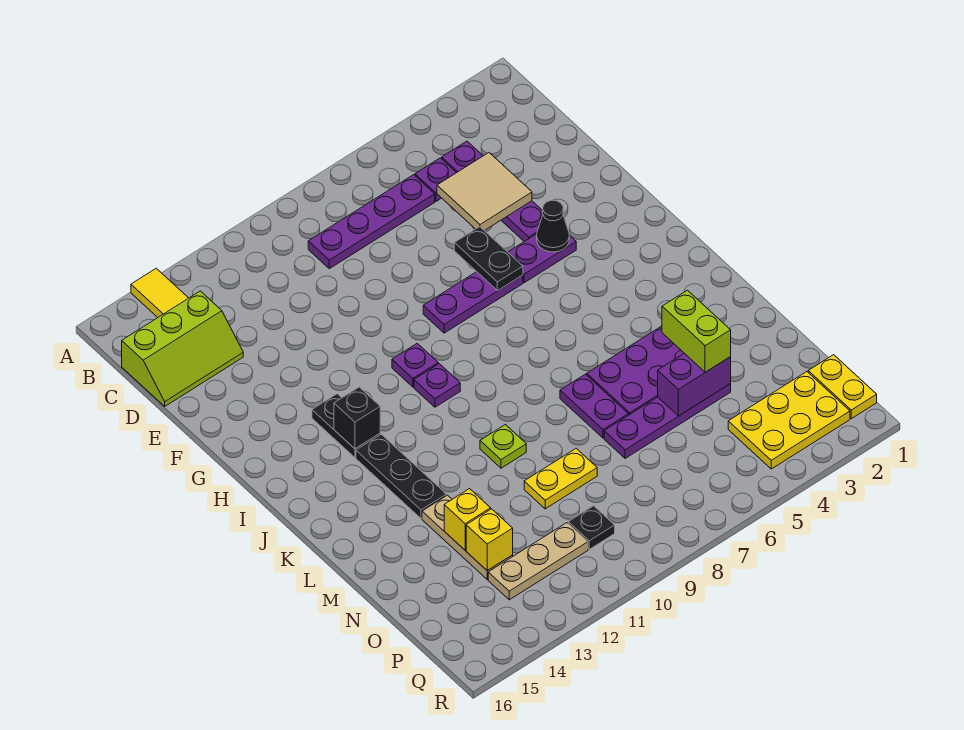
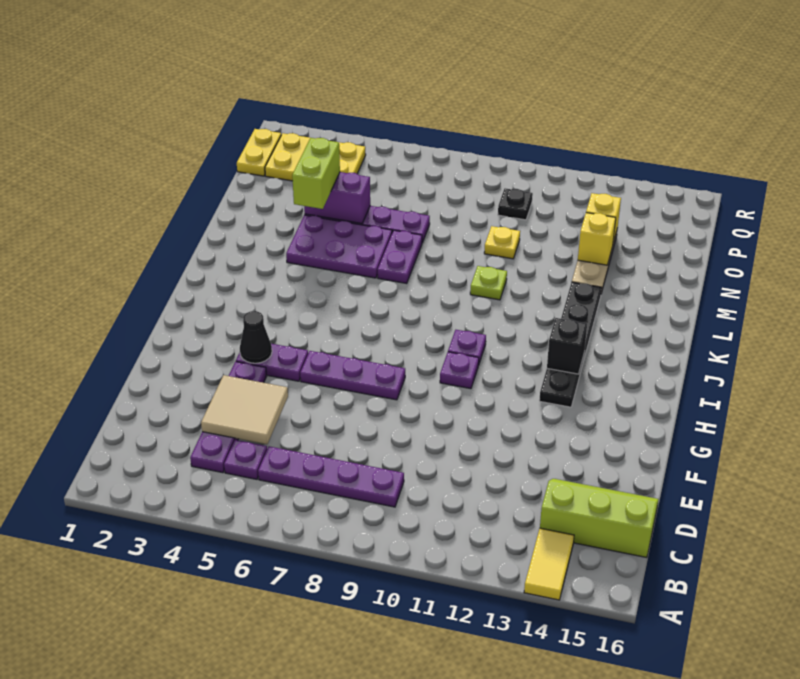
black plate F6:G6 level 2 -> none
yellow plate N9:N10 level 1 -> yellow plate N10 level 1
tan plate P11:P13 level 1 -> none

